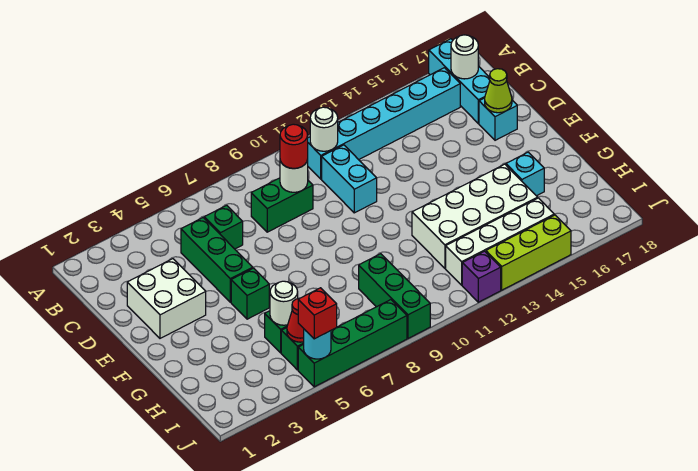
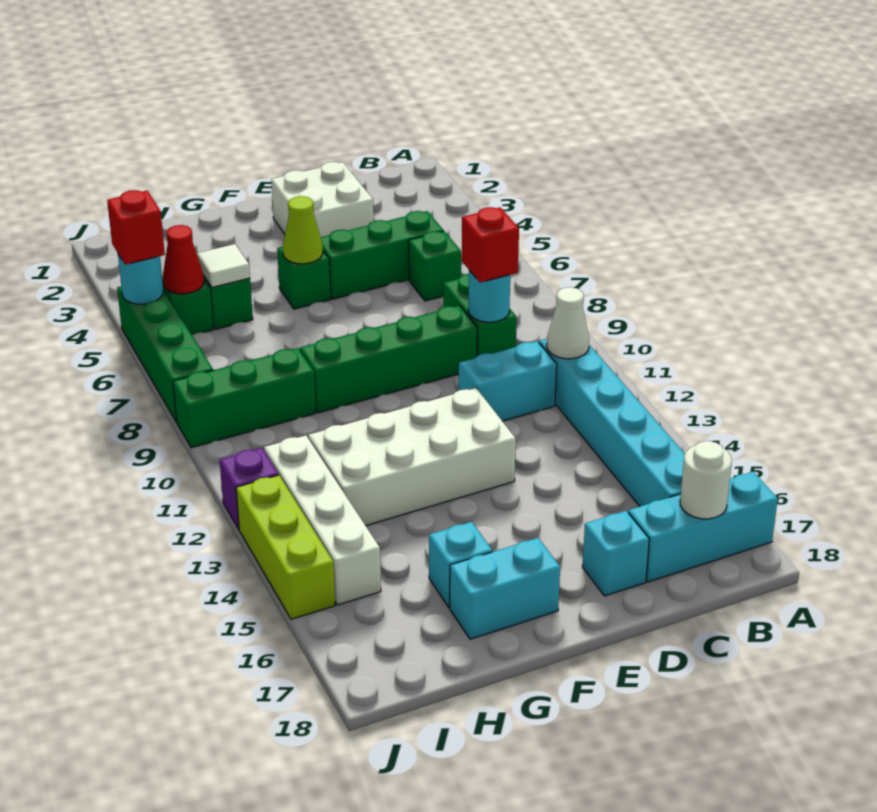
white round brick B11 level 2 -> white cone B11 level 2
white round brick C9 level 2 -> cyan round brick C9 level 2
red round brick C9 level 3 -> red brick C9 level 3
none -> green brick D9:G9 level 1
lime cone D17 level 2 -> lime cone F5 level 2
none -> cyan brick F17:G17 level 1
white brick G12:H15 level 1 -> white brick E12:H13 level 1
white round brick H5 level 2 -> white tile H5 level 2

